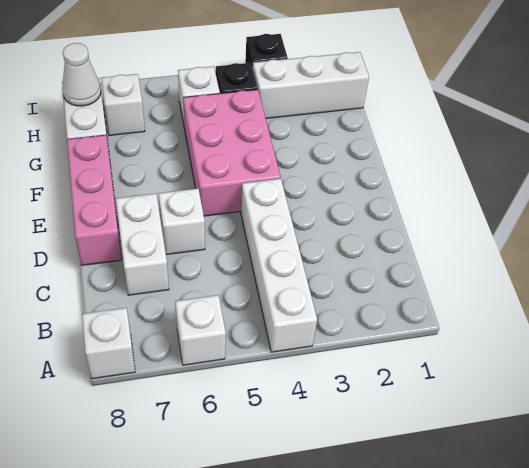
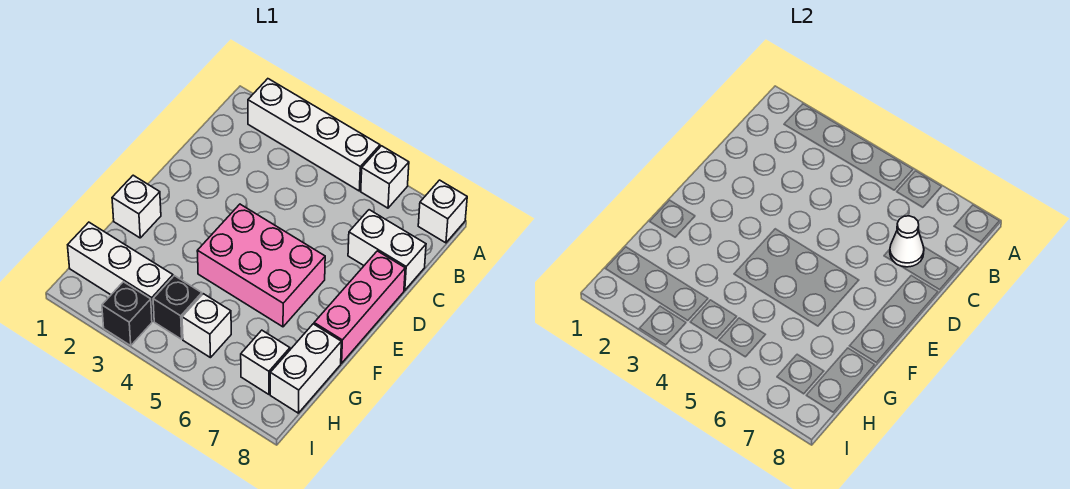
white brick A4:D4 level 1 -> white brick A2:A5 level 1
white brick C7:D7 level 1 -> white brick C7:C8 level 1
white brick D6 level 1 -> white brick F1 level 1
pink brick E4:G5 level 1 -> pink brick E4:F6 level 1
white cone H8 level 2 -> white cone C7 level 2

